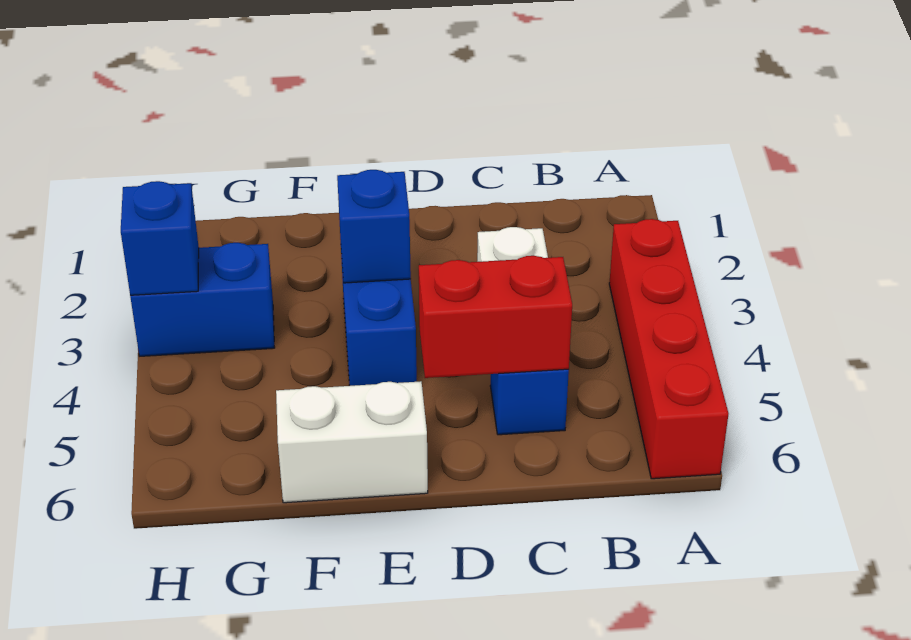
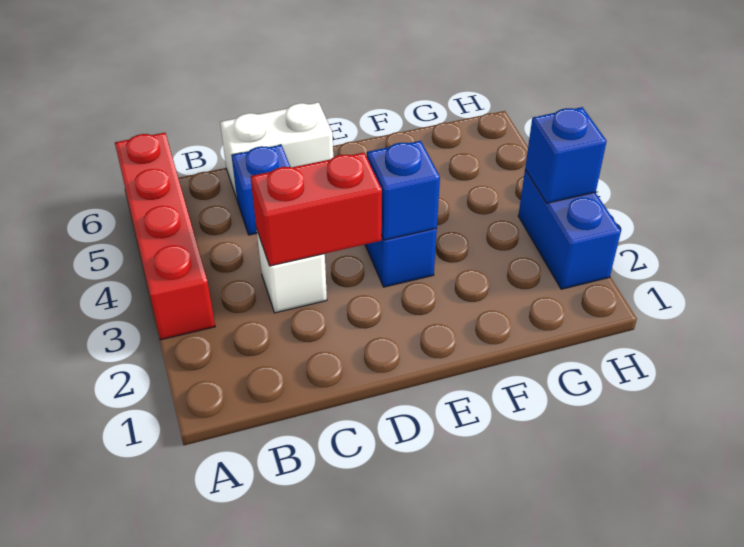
red brick C5:D5 level 2 -> red brick C3:D3 level 2
white brick E6:F6 level 1 -> white brick C6:D6 level 1
blue brick G3:H3 level 1 -> blue brick H2:H3 level 1

